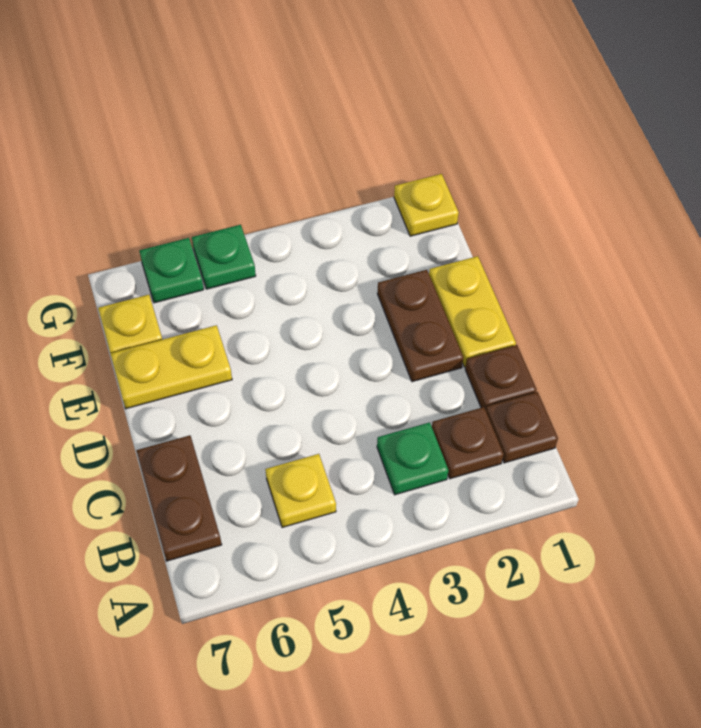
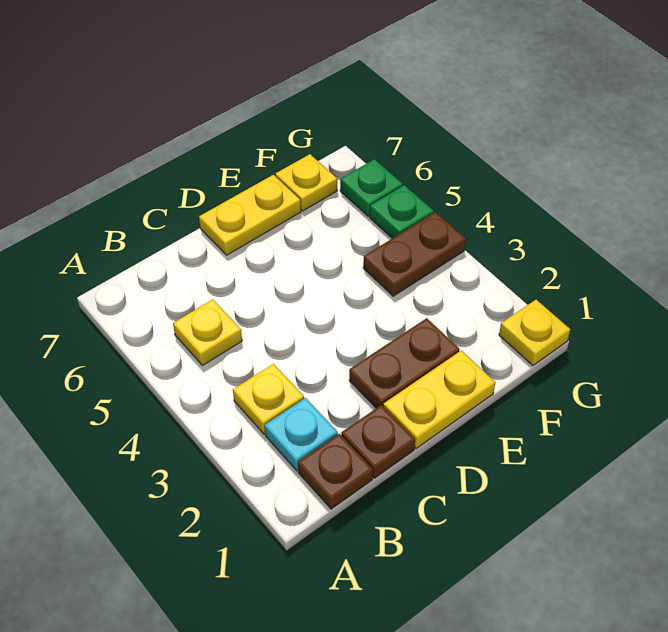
brown plate B2 level 1 -> cyan plate B2 level 1
green plate B3 level 1 -> yellow plate B3 level 1
brown plate B7:C7 level 1 -> brown plate F4:G4 level 1
yellow plate E6:E7 level 1 -> yellow plate D7:E7 level 1

